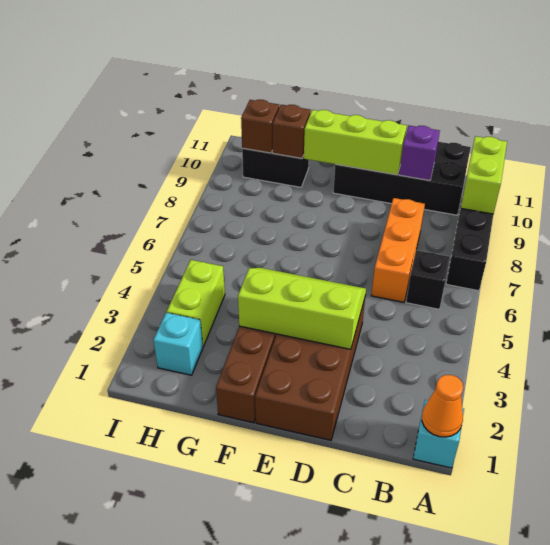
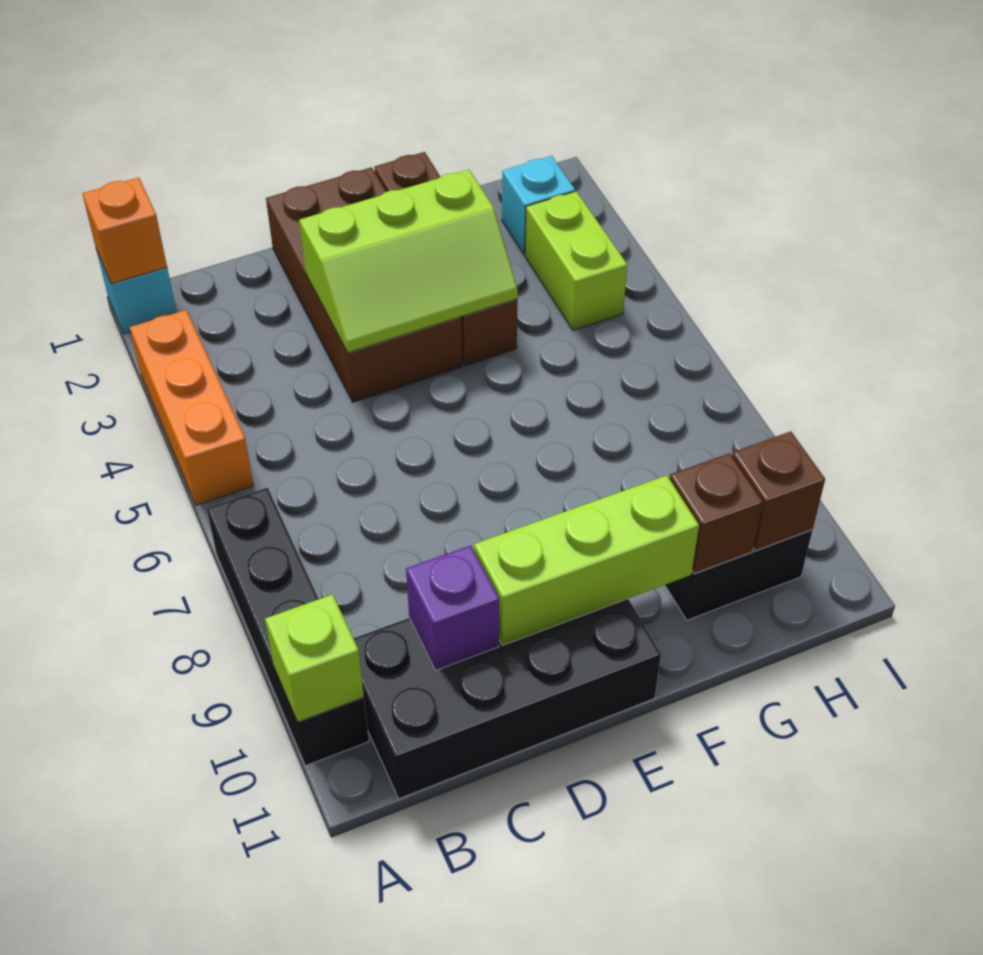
orange cone A1 level 2 -> orange brick A1 level 2
lime brick A9:A10 level 2 -> lime brick A10 level 2
black brick B6 level 1 -> none
orange brick C6:C8 level 1 -> orange brick A3:A5 level 1

